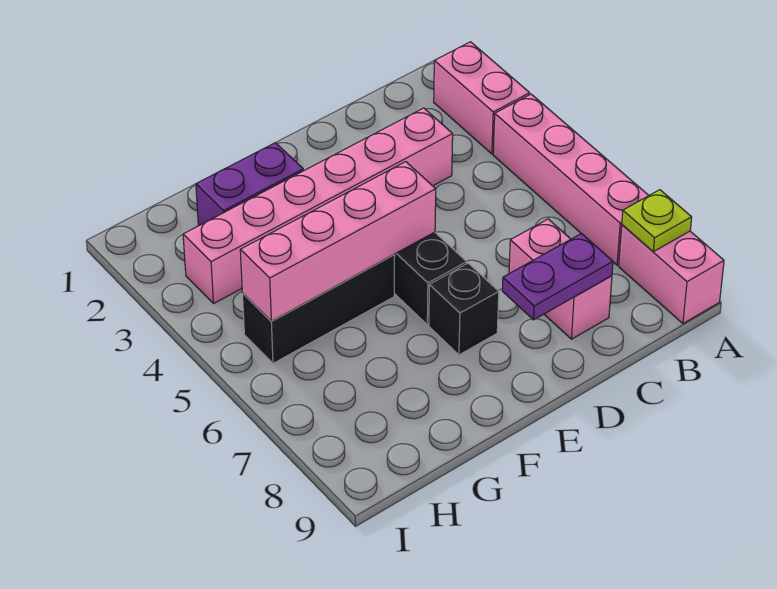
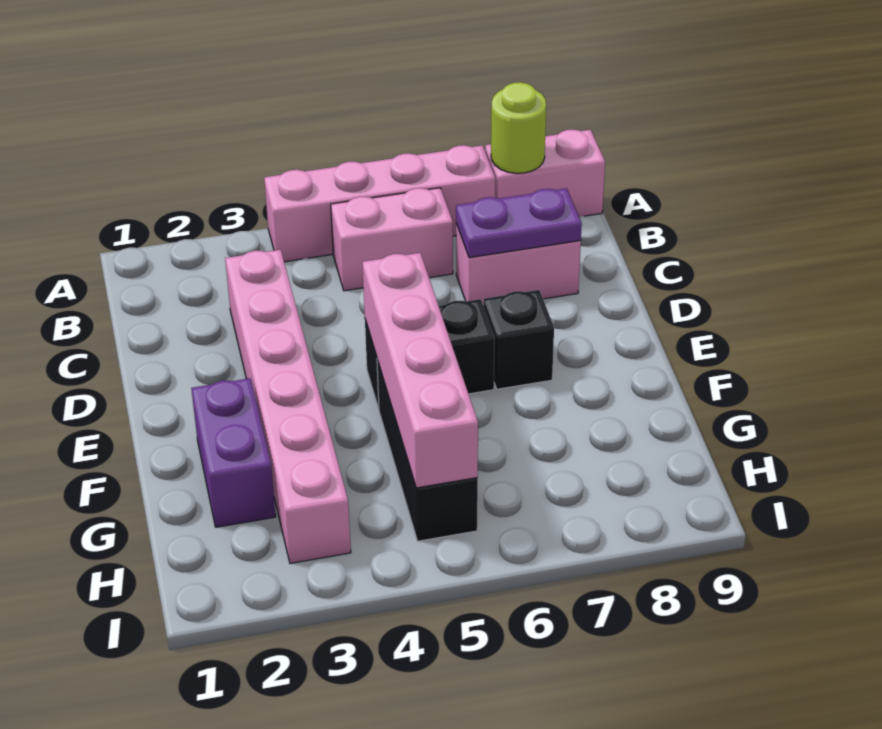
pink brick A2:A3 level 1 -> pink brick B5:B6 level 1
lime plate A8 level 2 -> lime round brick A8 level 2
purple plate C8:D8 level 2 -> purple plate C7:C8 level 2

